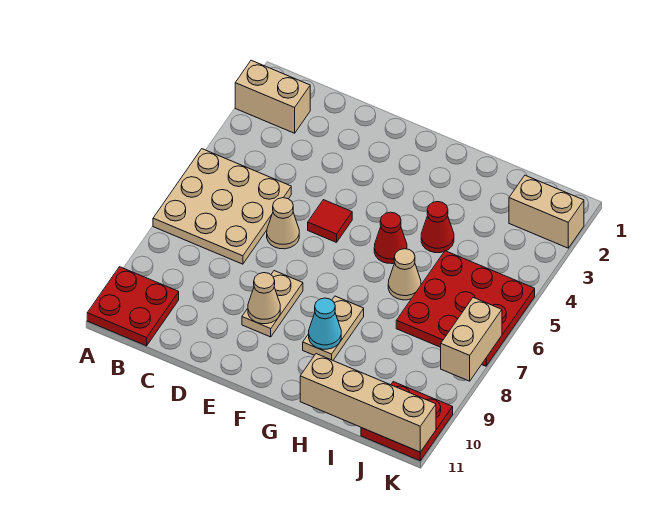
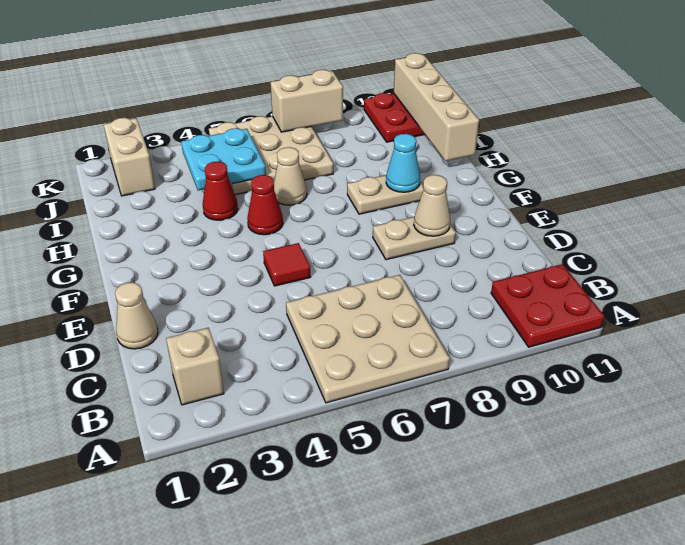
tan brick A2:B2 level 1 -> tan brick B2 level 1
tan cone D6 level 1 -> tan cone D1 level 1
none -> cyan plate I4:J5 level 2
red plate I5:K7 level 1 -> tan plate I5:K7 level 1

